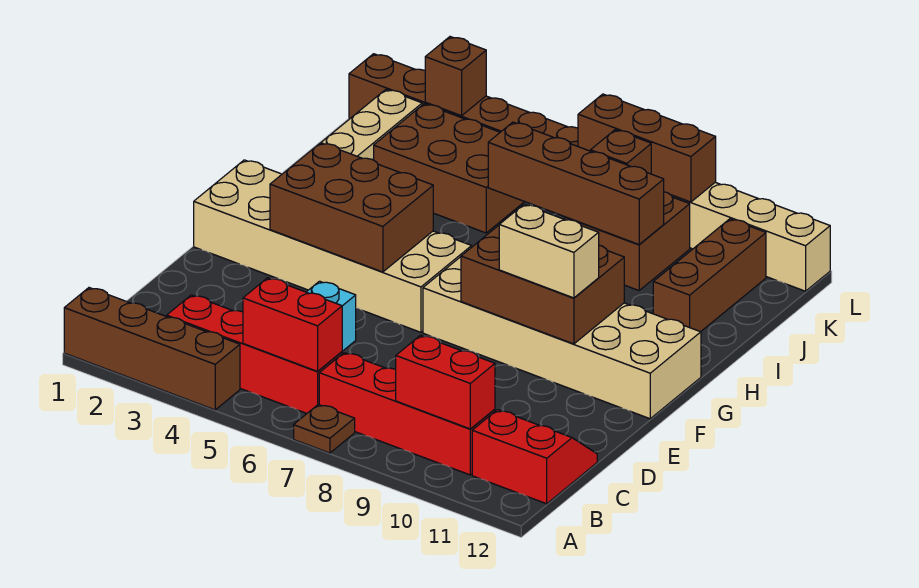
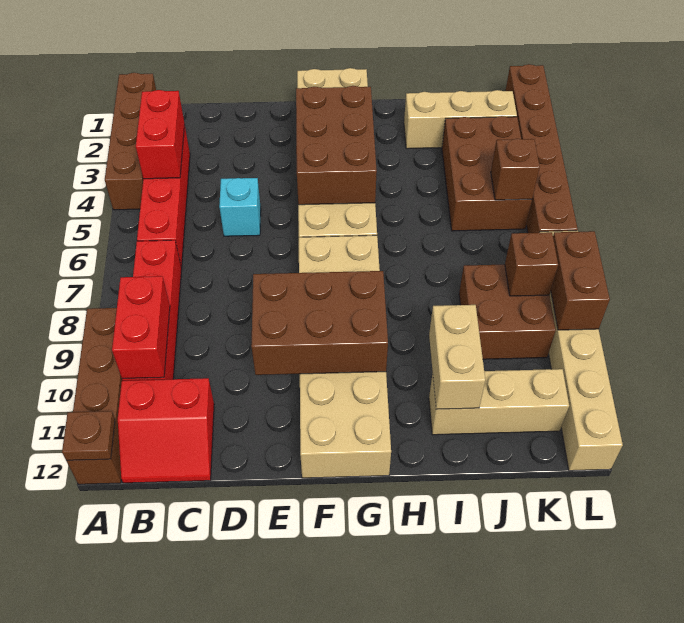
brown plate A7 level 1 -> brown plate A12 level 2
red brick B5:B6 level 2 -> red brick B3:B4 level 2
red slope B11:C12 level 1 top B -> red slope B11:C12 level 1 top 11
brown brick F8:G10 level 2 -> brown brick E9:G10 level 2
tan brick F9:F10 level 3 -> tan brick I10:I11 level 2
brown brick I11:K11 level 1 -> tan brick I11:K11 level 1
brown brick J6:J9 level 2 -> brown brick A9:A12 level 1
brown brick L3 level 2 -> brown brick K5 level 2
brown brick L7:L9 level 2 -> brown brick L8:L9 level 2

